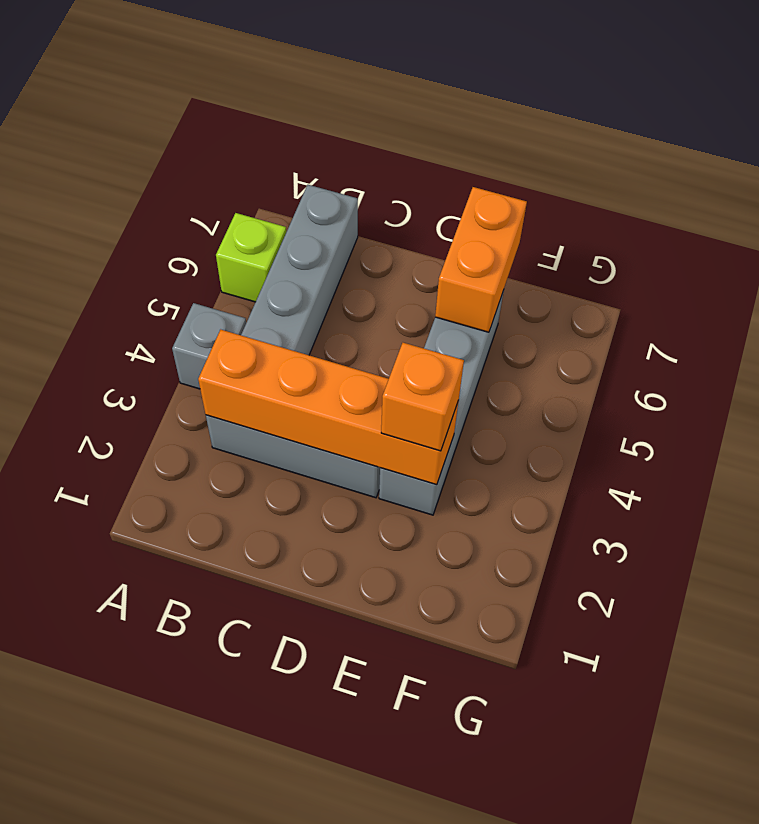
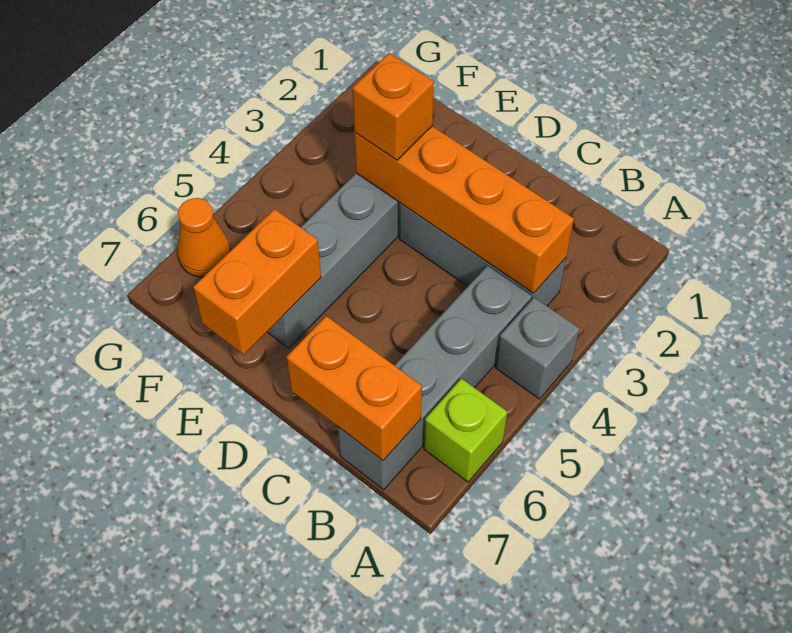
none -> orange brick B7:C7 level 2
none -> orange cone G6 level 1

